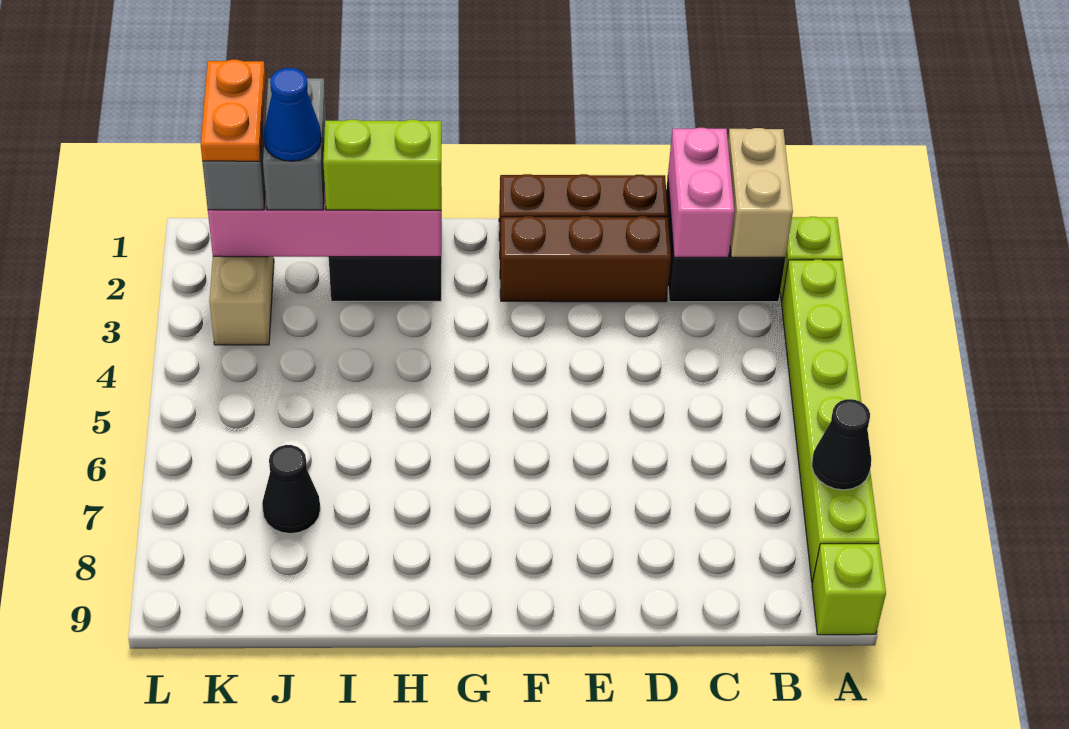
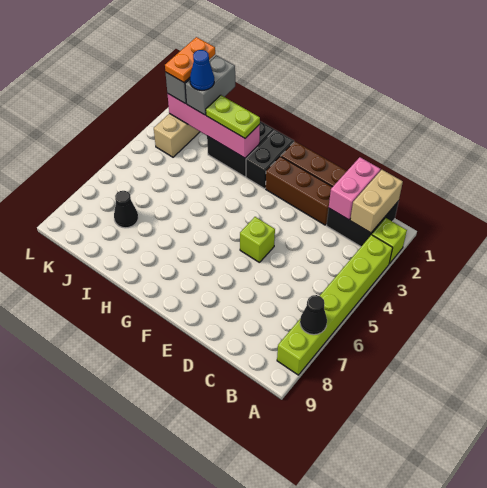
lime brick A9 level 1 -> lime brick E5 level 1
none -> black brick G1:G2 level 1
lime brick H2:I2 level 3 -> lime plate H2:I2 level 3

